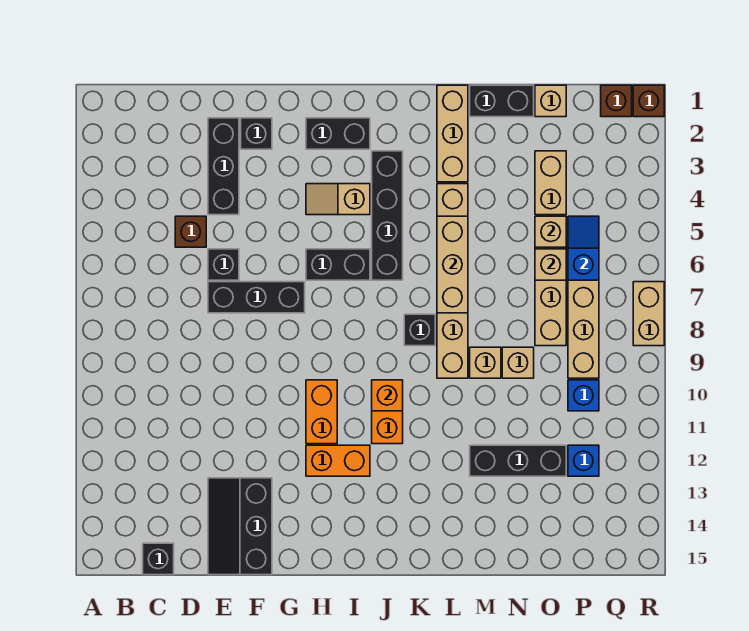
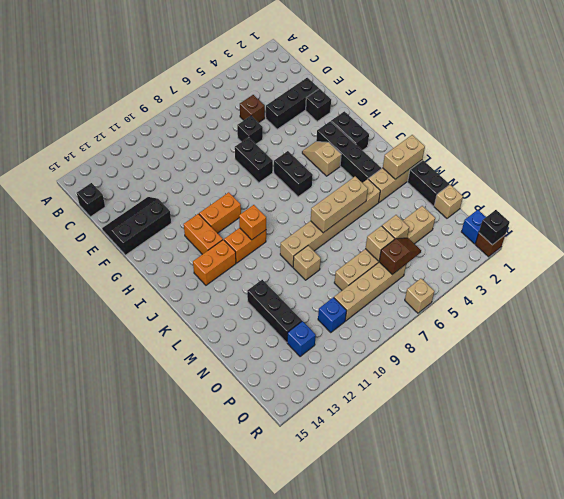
black brick E7:G7 level 1 -> black brick F7:G7 level 1
black brick J3:J6 level 1 -> black brick H3:K3 level 1
none -> orange brick J12:J13 level 1
black brick K8 level 1 -> black brick R1 level 2
tan brick N9 level 1 -> tan brick R6 level 1
blue slope P5:P6 level 2 top 6 -> brown slope P5:P6 level 2 top 6
brown brick Q1 level 1 -> blue brick Q1 level 1
tan brick R7:R8 level 1 -> tan brick L1:L2 level 2

